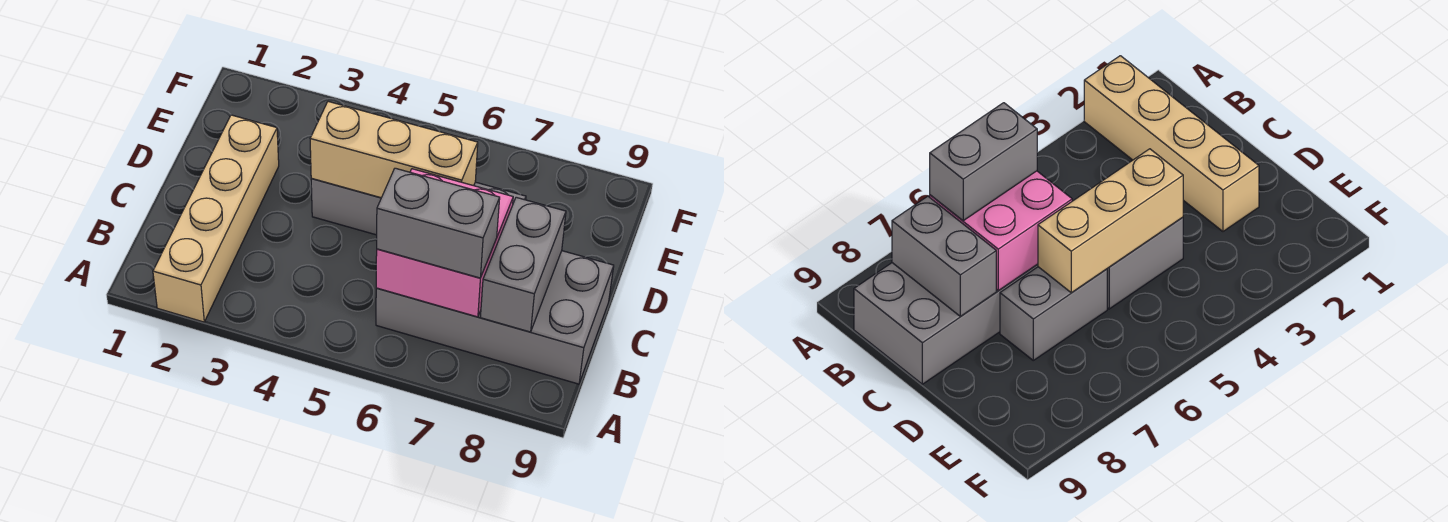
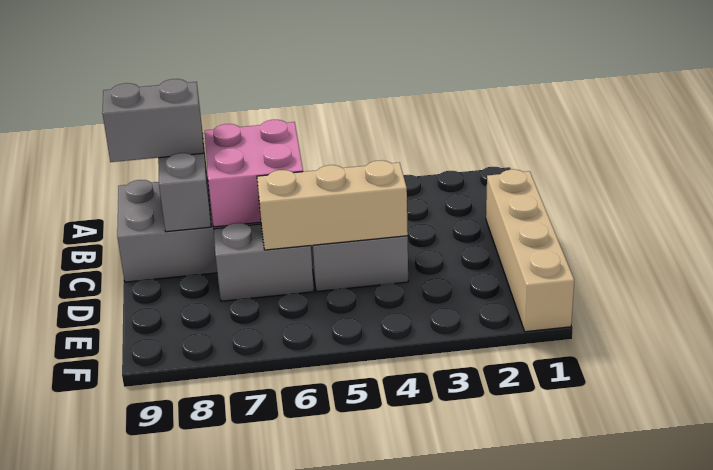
tan brick A2:D2 level 1 -> tan brick C1:F1 level 1
grey brick B6:B7 level 3 -> grey brick B8:B9 level 3

